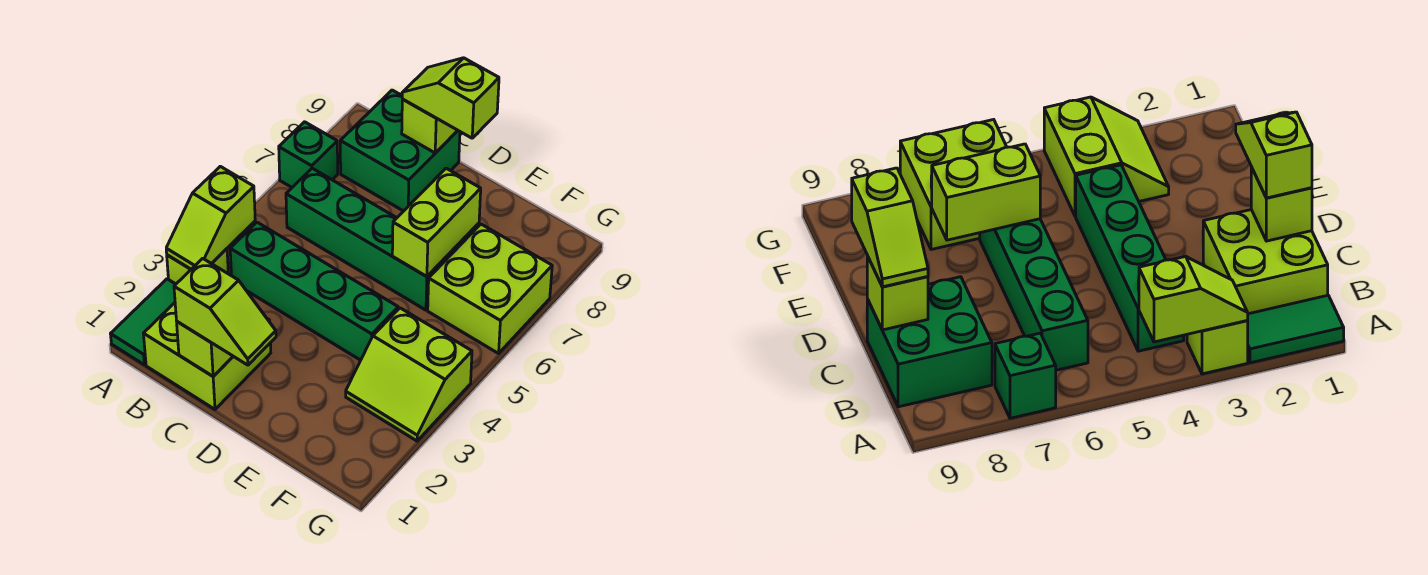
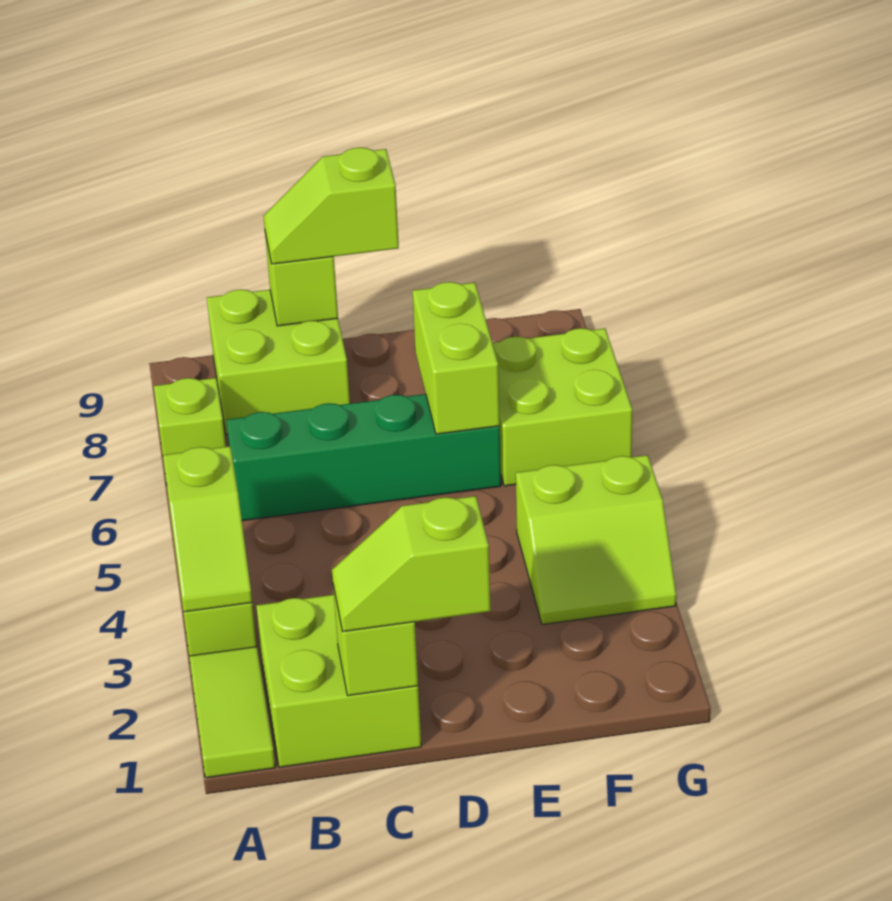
green tile A1:A2 level 1 -> lime tile A1:A2 level 1
green brick A7 level 1 -> lime brick A7 level 1
green brick B4:E4 level 1 -> none
green brick B8:C9 level 1 -> lime brick B8:C9 level 1
lime slope C1:D1 level 3 top C -> lime slope C1:D1 level 3 top D

